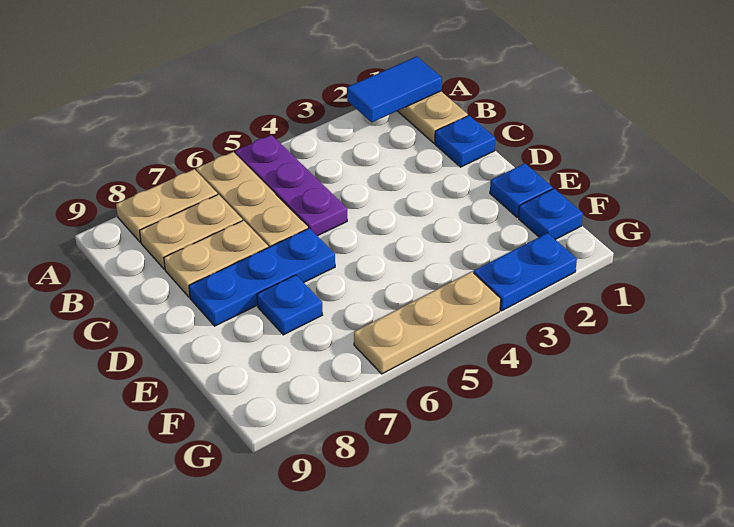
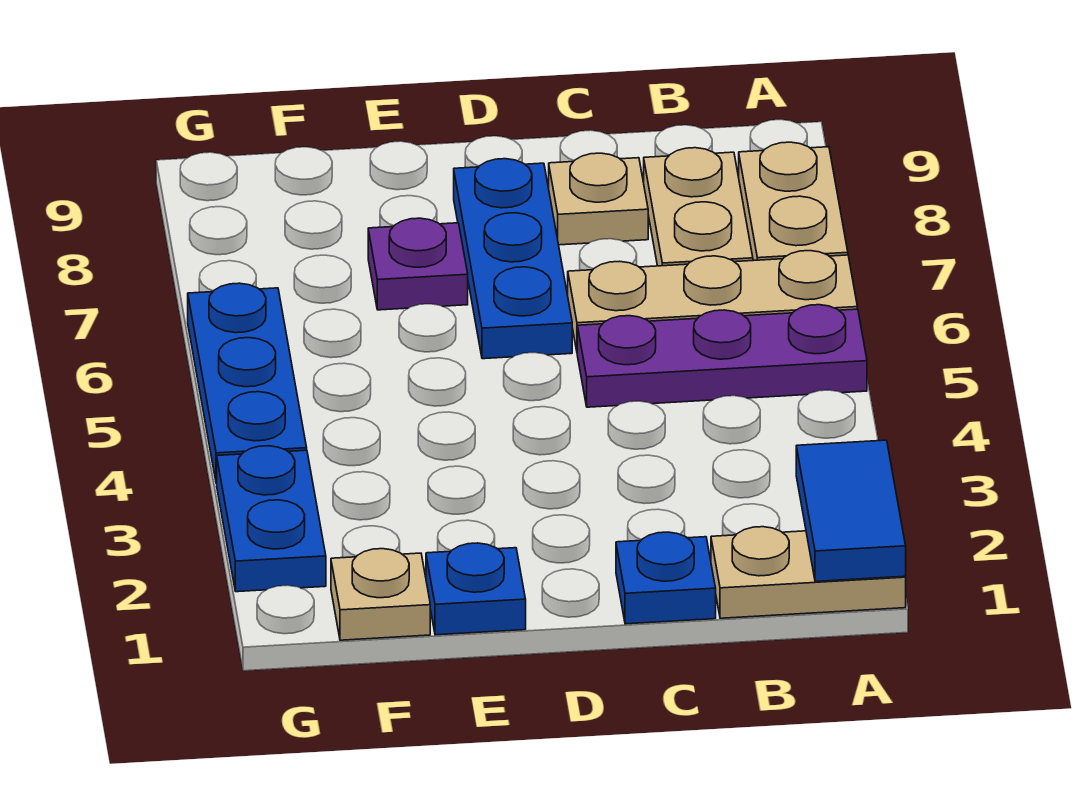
tan plate C7:C8 level 1 -> tan plate C8 level 1
blue plate E7 level 1 -> purple plate E7 level 1
blue plate F1 level 1 -> tan plate F1 level 1
tan plate G4:G6 level 1 -> blue plate G4:G6 level 1

